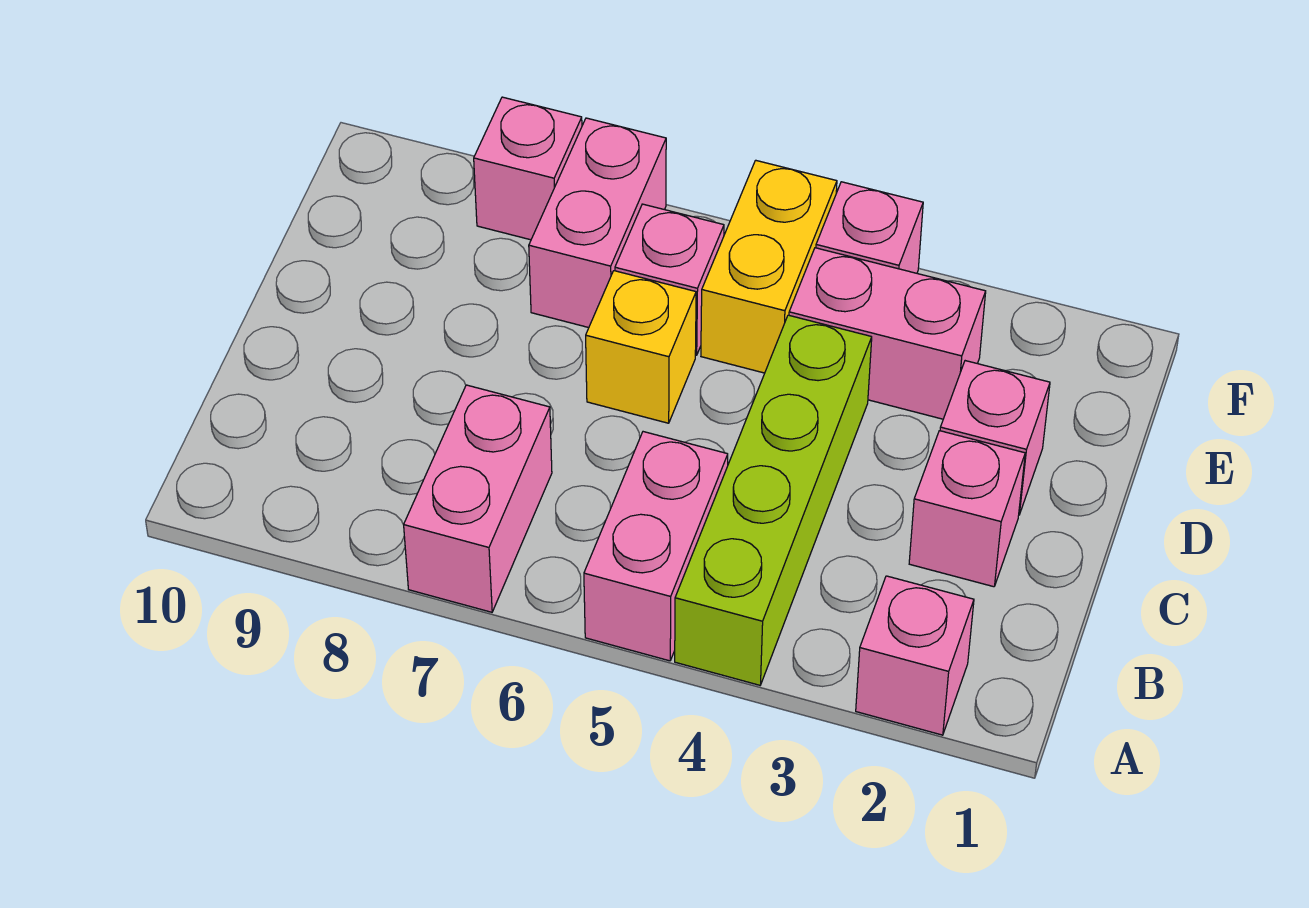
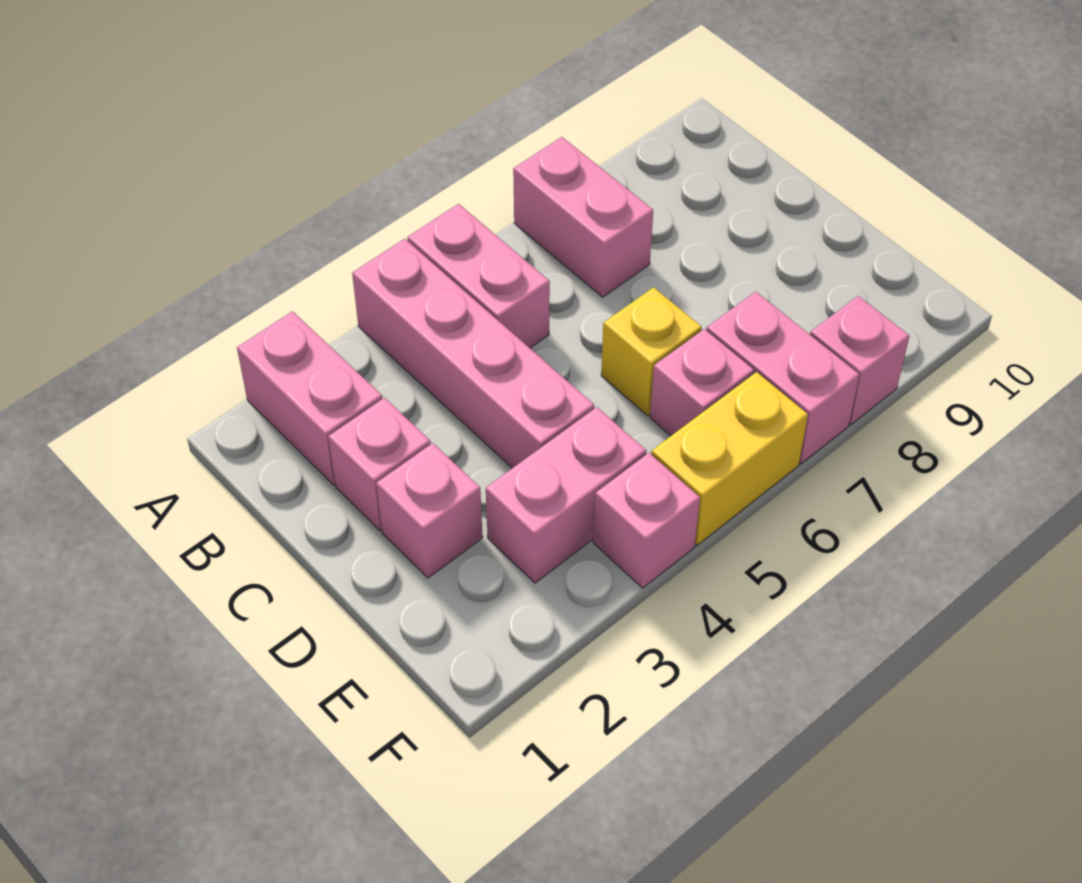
pink brick A2 level 1 -> pink brick A2:B2 level 1
lime brick A4:D4 level 1 -> pink brick A4:D4 level 1
yellow brick E5:F5 level 1 -> yellow brick F5:F6 level 1

